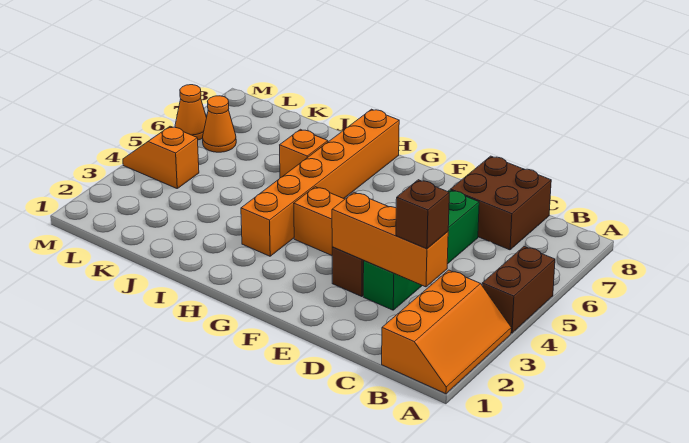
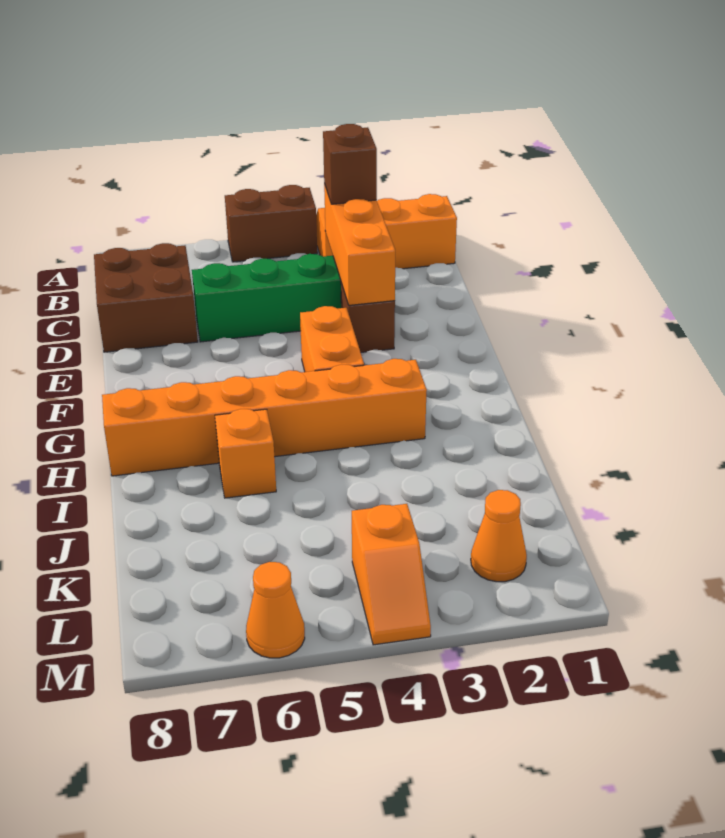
orange cone L6 level 1 -> orange cone L2 level 1

